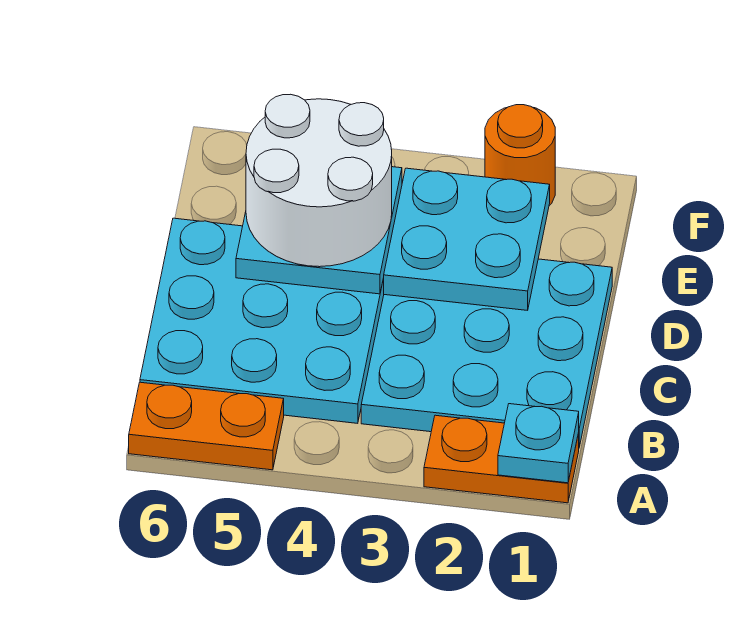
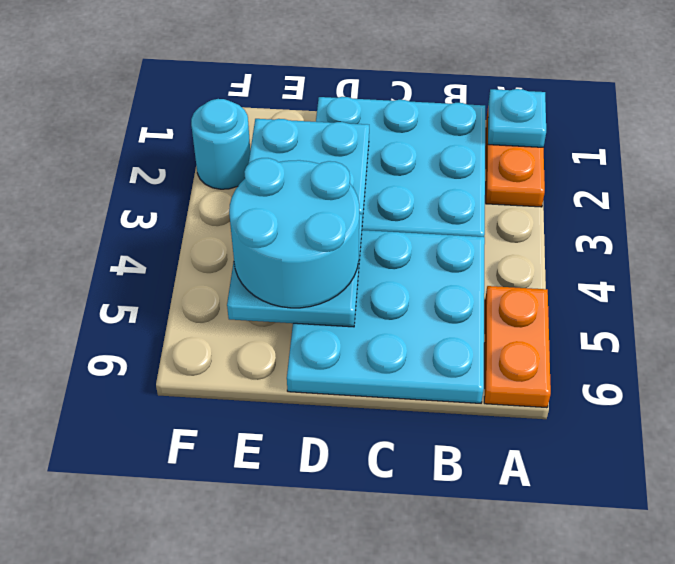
white round brick D4:E5 level 3 -> cyan round brick D4:E5 level 3
orange round brick F2 level 1 -> cyan round brick F2 level 1

